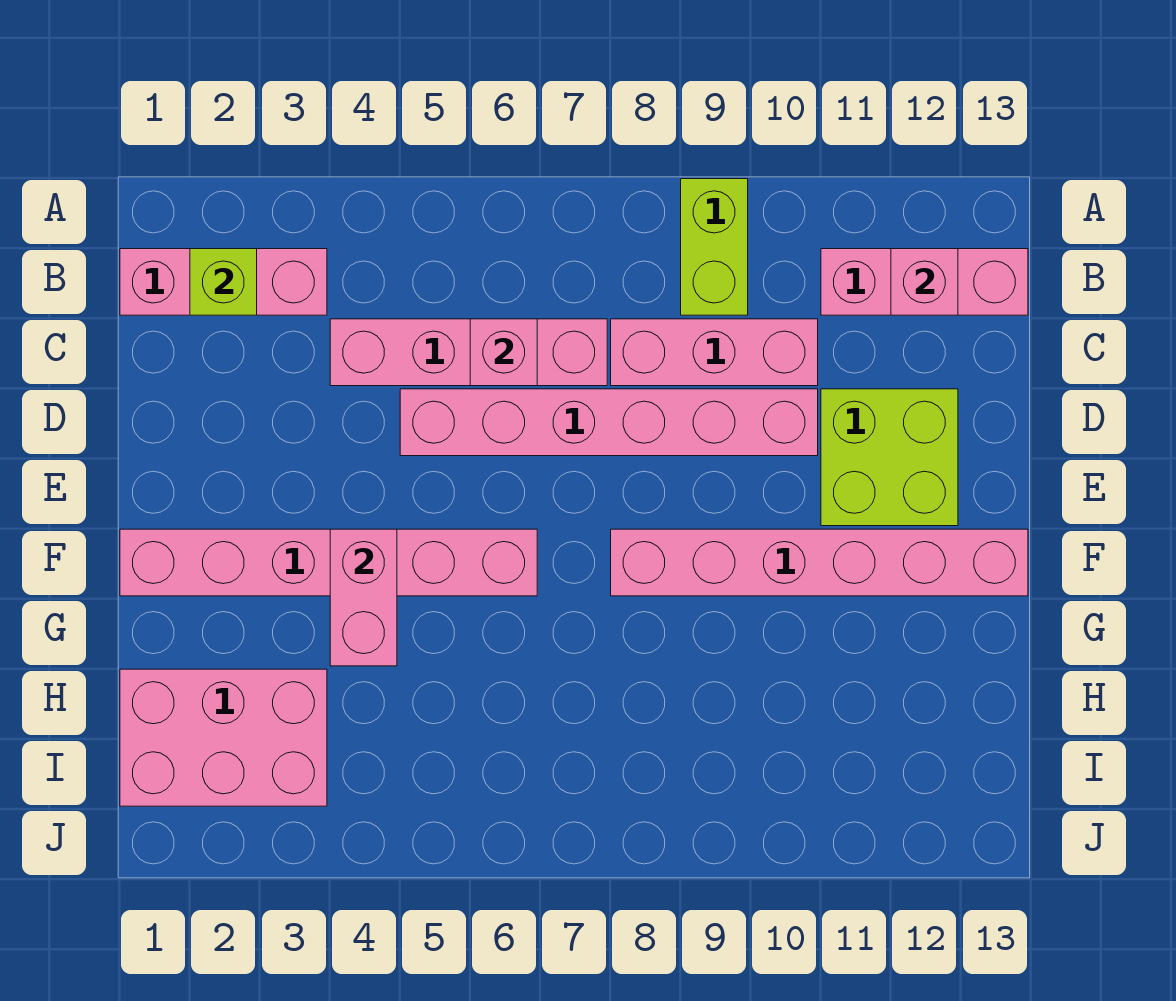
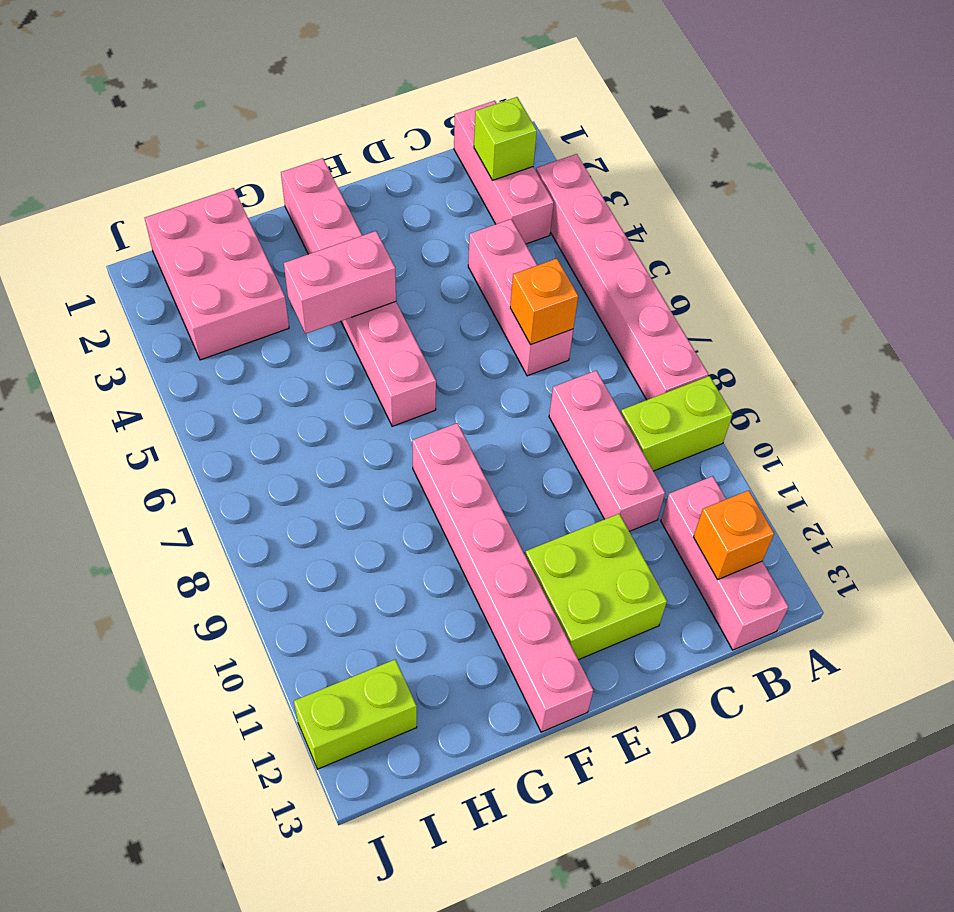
pink brick B12 level 2 -> orange brick B12 level 2
pink brick C4:C7 level 1 -> pink brick C4:C6 level 1
pink brick C6 level 2 -> orange brick C6 level 2
pink brick D5:D10 level 1 -> pink brick A3:A8 level 1
none -> lime brick I12:J12 level 1

